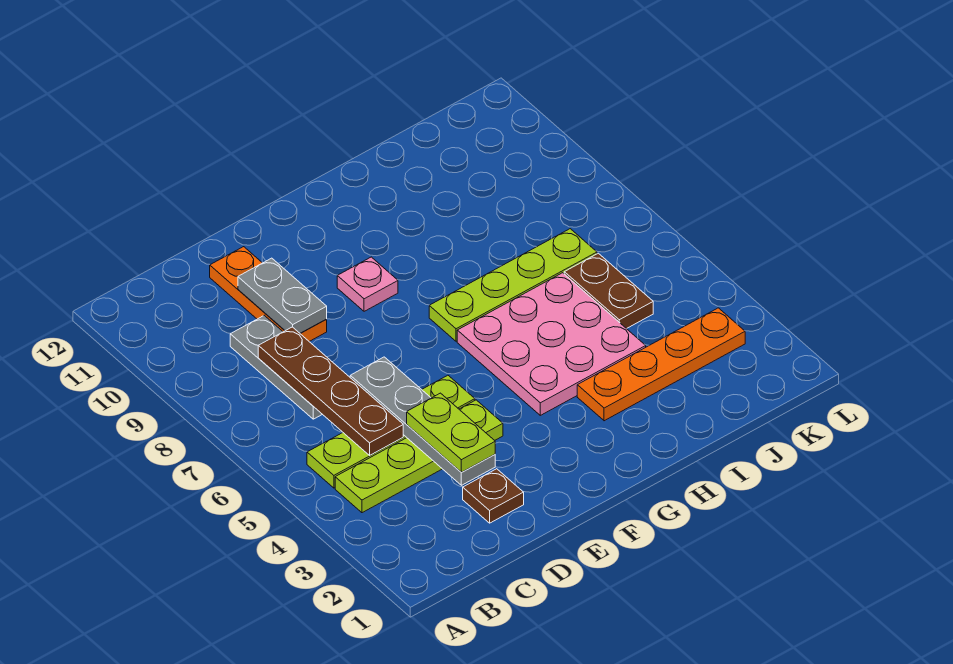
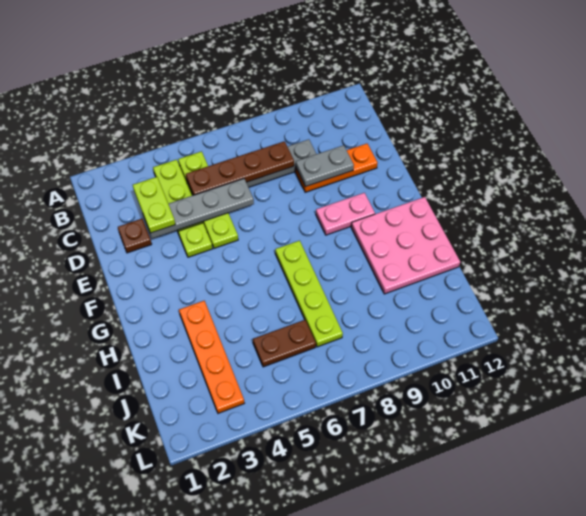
lime plate D3:D4 level 3 -> lime plate C3:D3 level 3
pink plate F9 level 1 -> pink plate F9:F10 level 1
pink plate G4:I6 level 1 -> pink plate G10:I12 level 1

